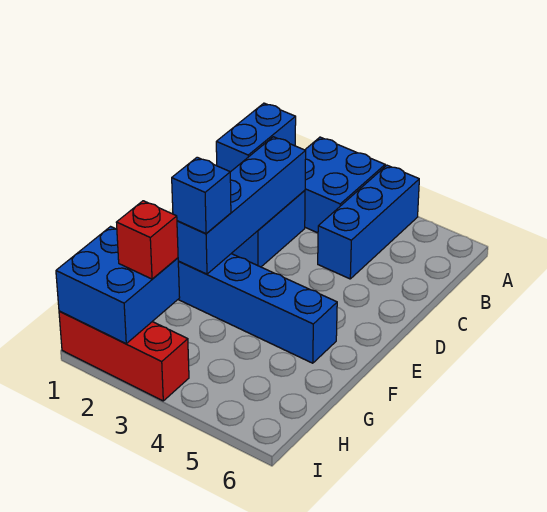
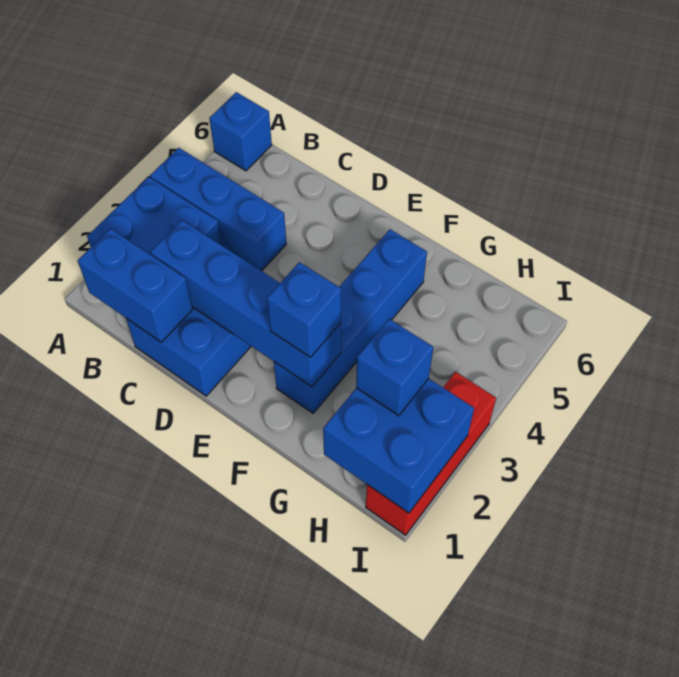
none -> blue brick A6 level 1
red brick H2 level 3 -> blue brick H2 level 3

